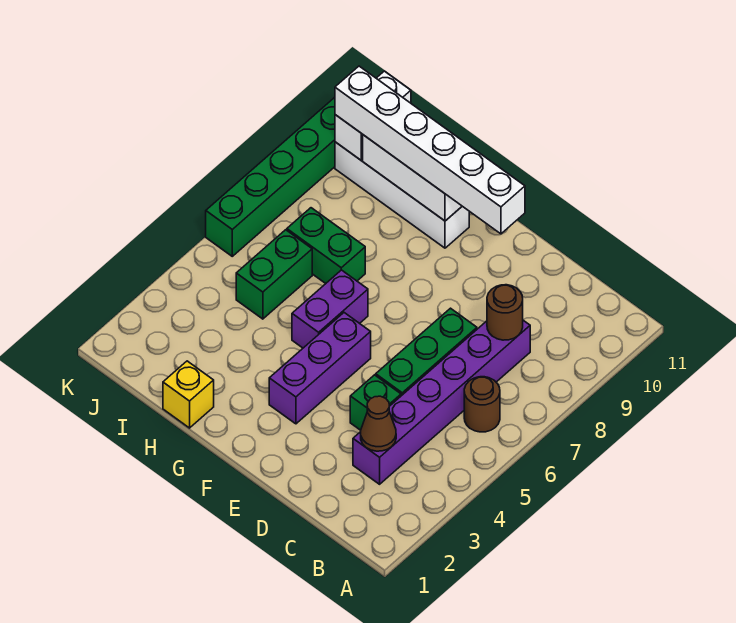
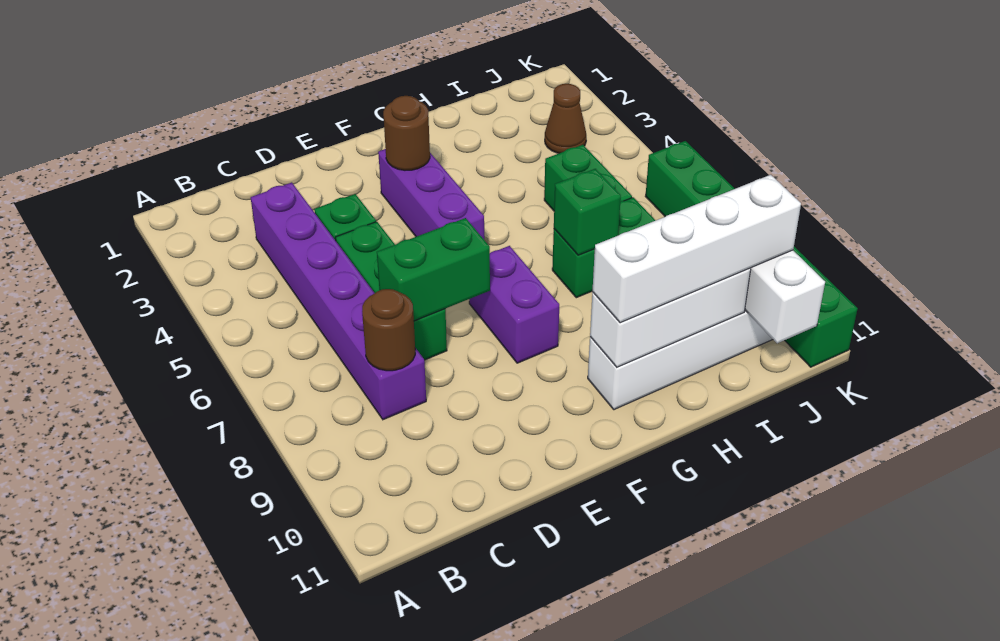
brown round brick B6 level 1 -> brown round brick F3 level 2
brown cone C3 level 2 -> brown cone J3 level 1
none -> green brick D7:E7 level 2
white brick E10:J10 level 3 -> white brick G10:J10 level 3
purple brick G5:G6 level 1 -> purple brick F7:F8 level 1
yellow brick H1 level 1 -> none
none -> green brick H7 level 2

